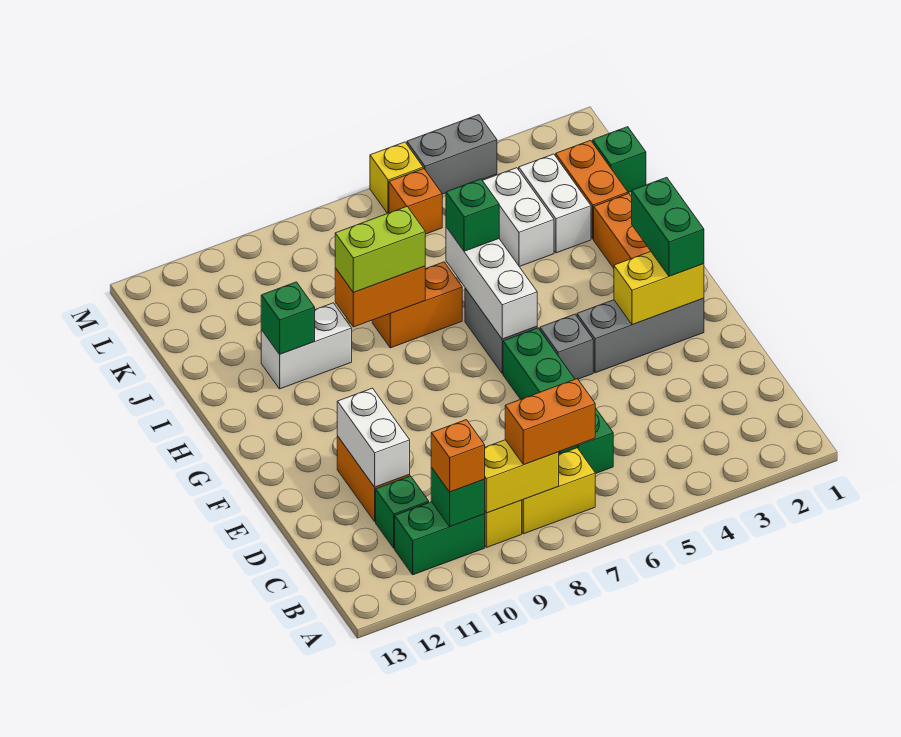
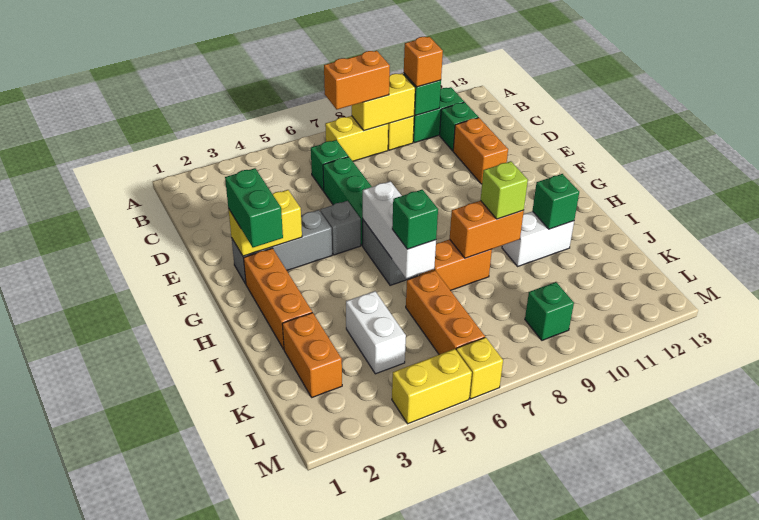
white brick D11:E11 level 2 -> none
lime brick I8:I9 level 3 -> lime brick I9 level 3
white brick J3:K3 level 1 -> none
green brick K1 level 1 -> green brick L9 level 1
orange brick L6 level 1 -> orange brick J6:L6 level 1
grey brick M4:M5 level 1 -> yellow brick M4:M5 level 1

